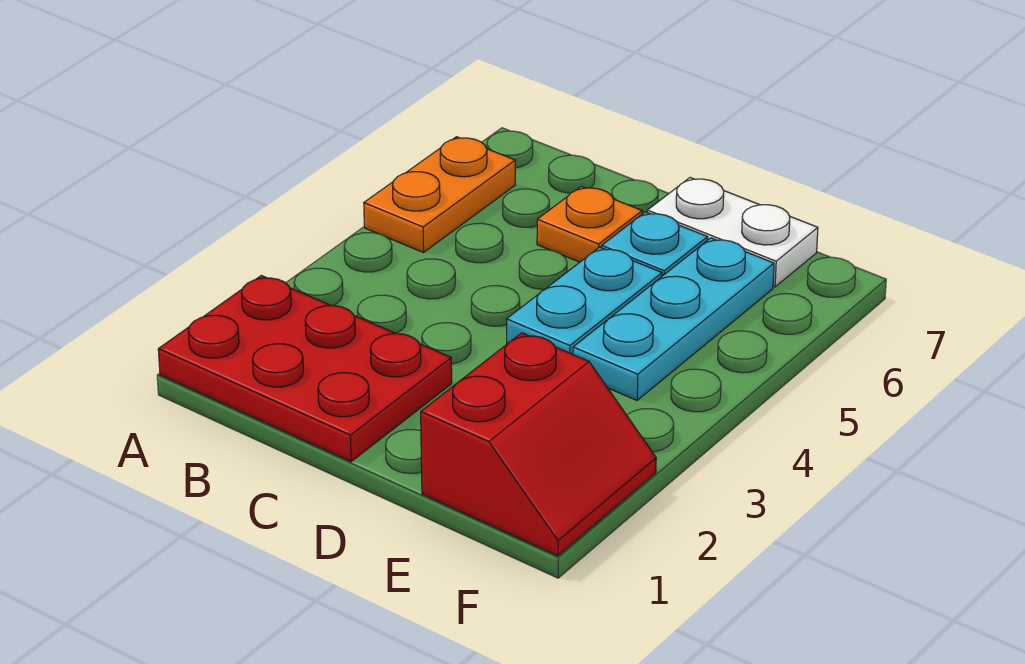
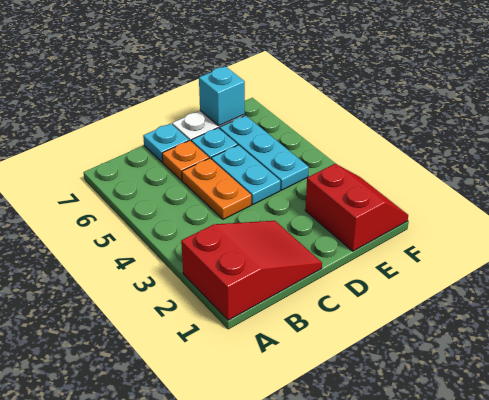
red plate A1:C2 level 1 -> red slope A1:C2 level 1 top A
orange plate A5:A6 level 1 -> orange plate C4:C5 level 1
none -> cyan plate C7 level 1
none -> cyan brick E7 level 2

